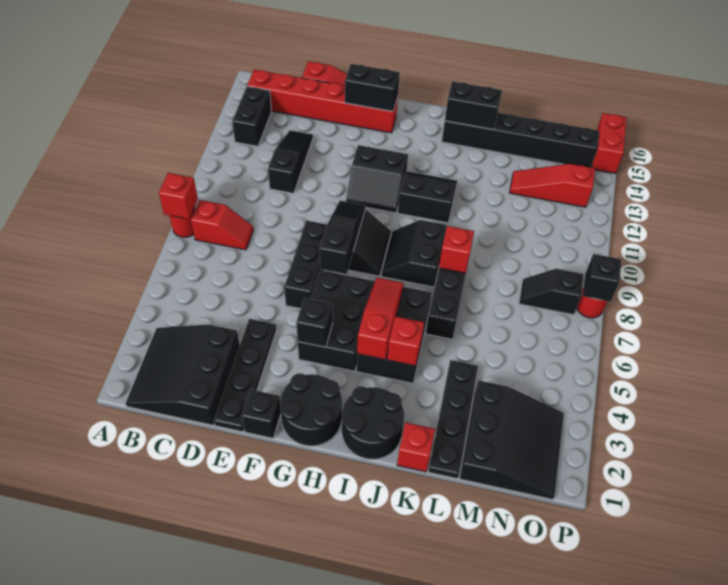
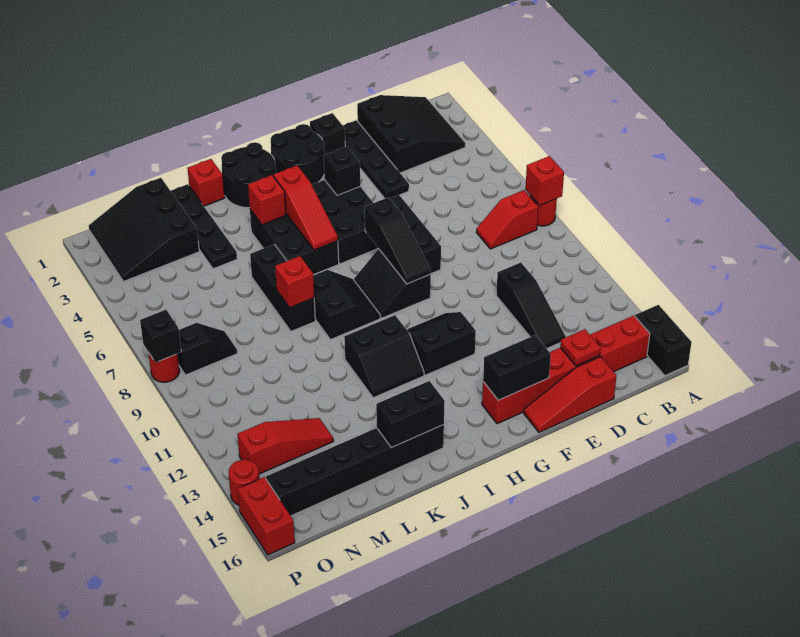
black brick B13:B14 level 1 -> black brick A15:A16 level 1
none -> red plate D15 level 2
none -> red round brick P14 level 1

